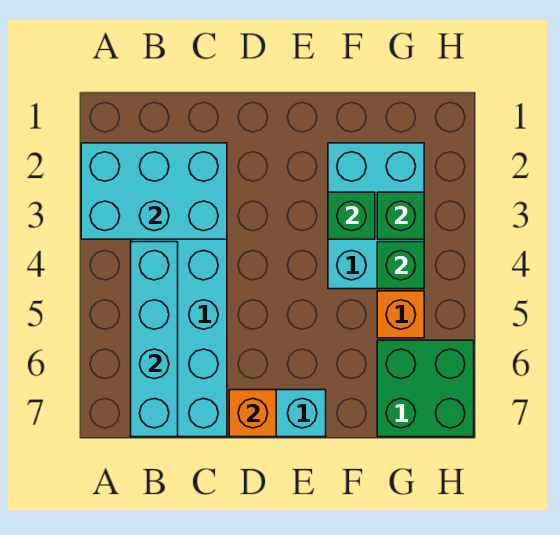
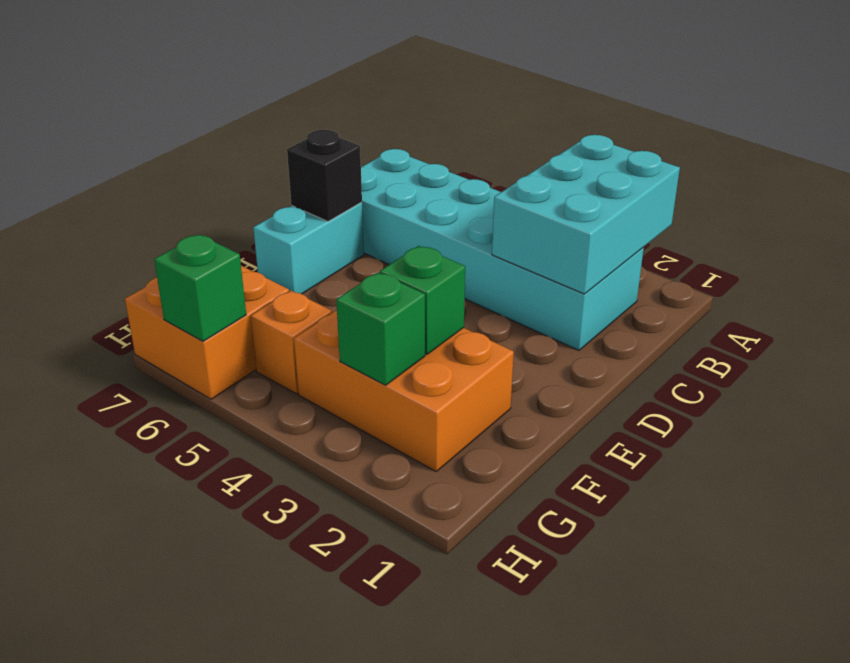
cyan brick B4:B7 level 2 -> none
orange brick D7 level 2 -> black brick D7 level 2
cyan brick F2:G4 level 1 -> orange brick F2:G4 level 1
green brick G4 level 2 -> green brick H6 level 2
green brick G6:H7 level 1 -> orange brick G6:H7 level 1

